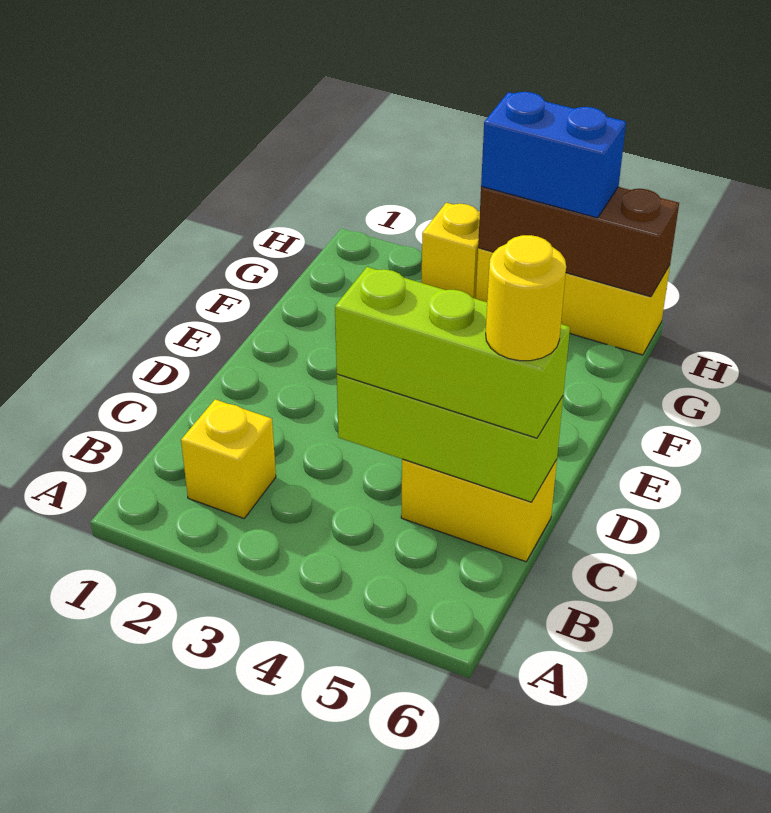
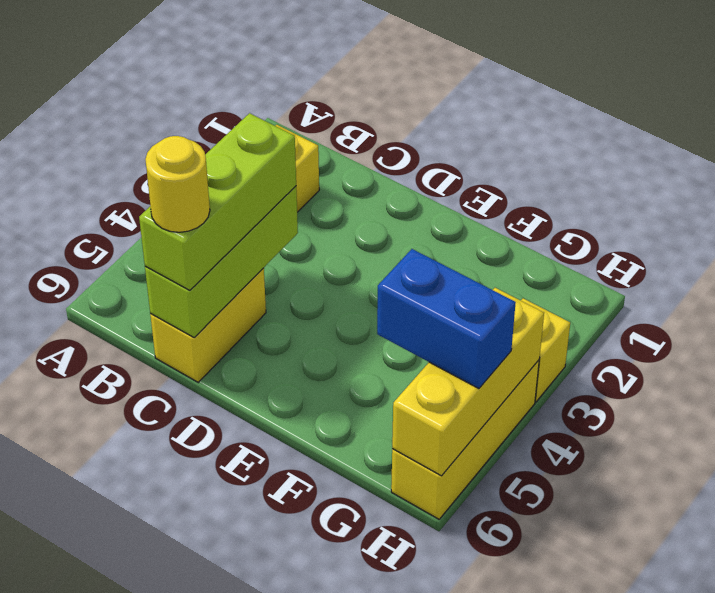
brown brick H4:H6 level 2 -> yellow brick H4:H6 level 2
blue brick H4:H5 level 3 -> blue brick G5:H5 level 3

